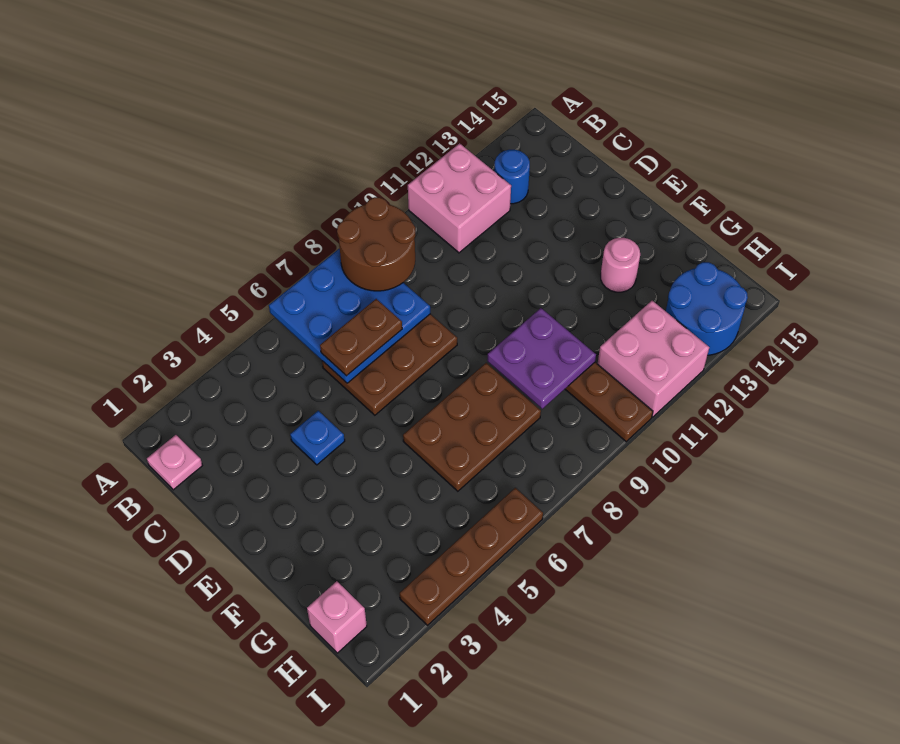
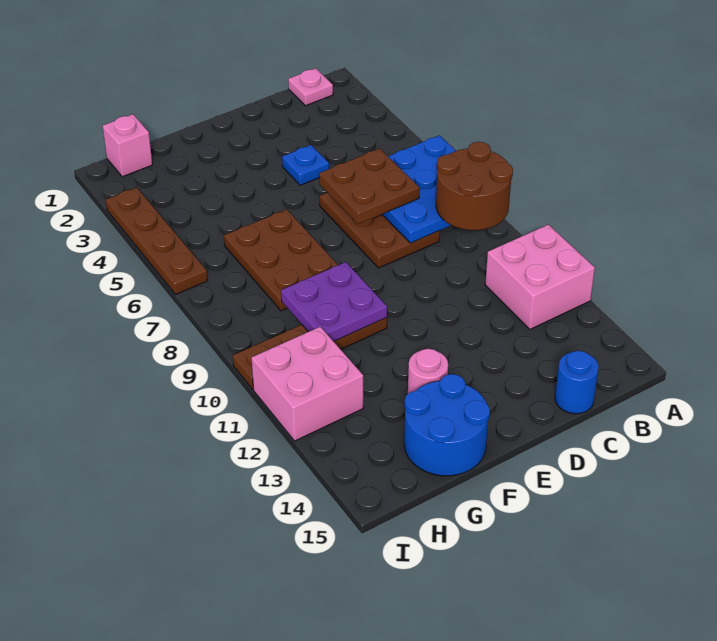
blue round brick B13 level 1 -> blue round brick C15 level 1
brown plate C6:C7 level 3 -> brown plate C6:D7 level 3
blue round brick H13:I14 level 1 -> blue round brick F14:G15 level 1

